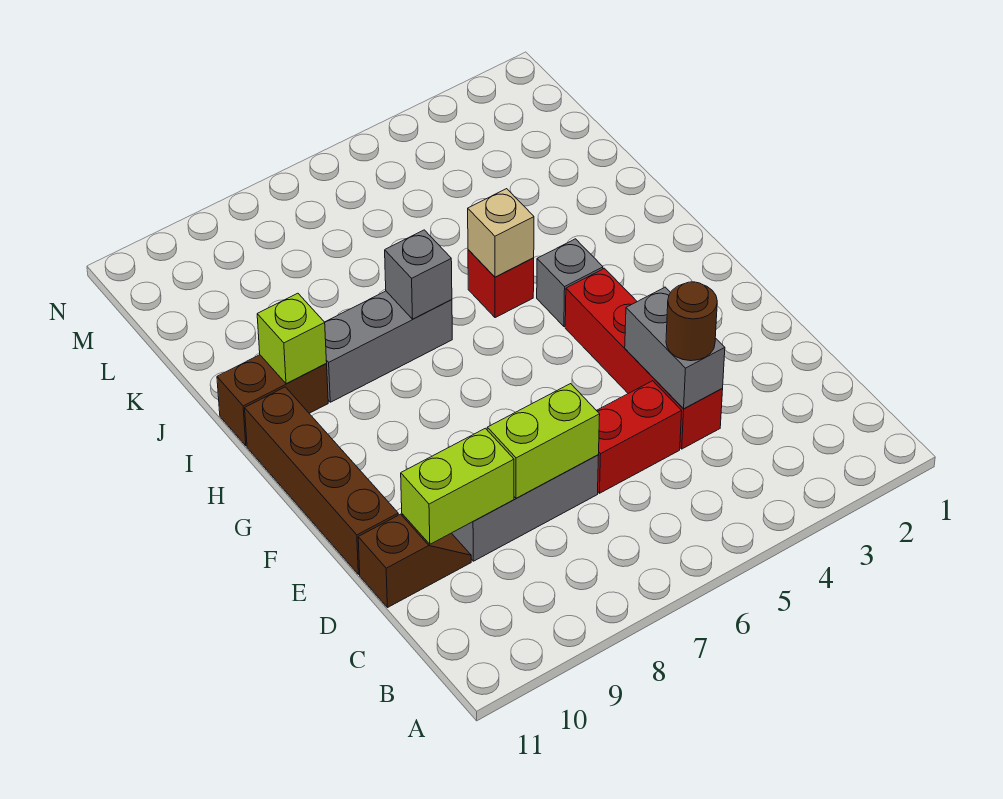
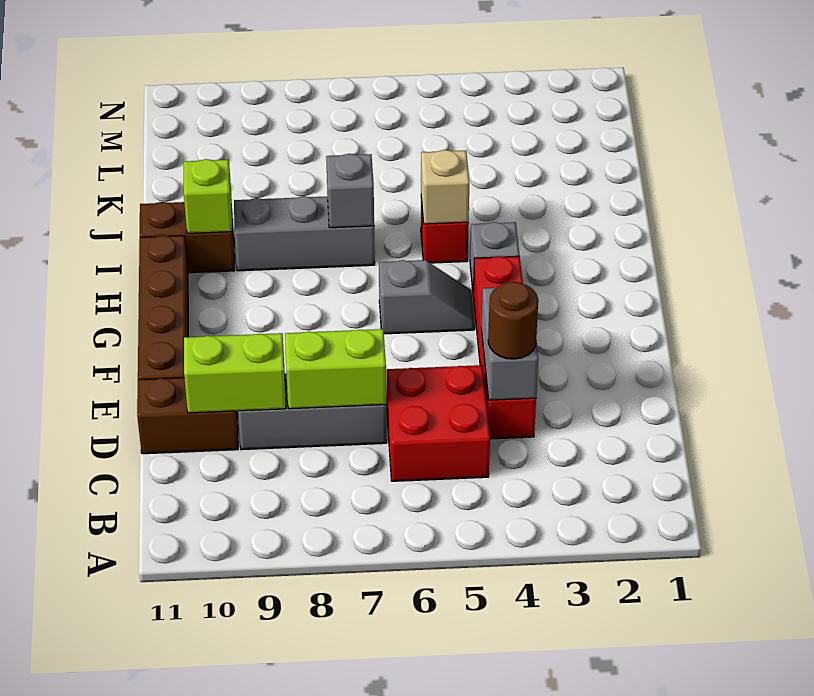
red brick D5:D6 level 1 -> red brick C5:D6 level 1
brown slope D10:D11 level 1 top 11 -> brown brick D10:D11 level 1
none -> grey slope G5:G6 level 1 top 6

